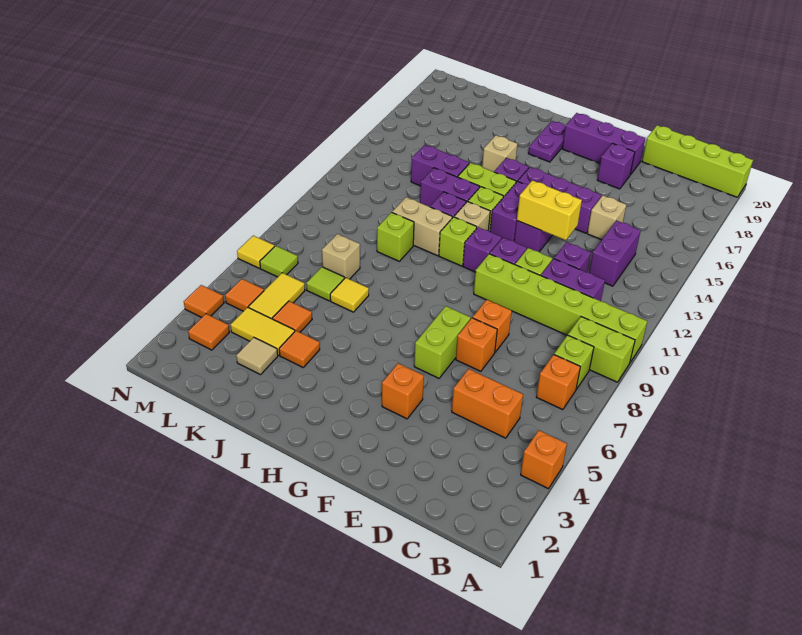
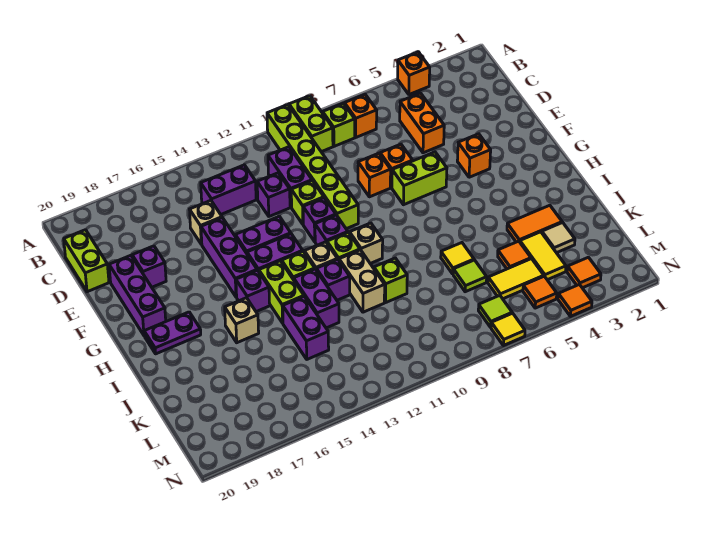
lime brick A20:D20 level 1 -> lime brick C20:D20 level 1
yellow brick E13:F13 level 2 -> none
orange tile J4 level 1 -> orange tile J3:J4 level 1
tan brick K8 level 1 -> tan brick H10 level 1

